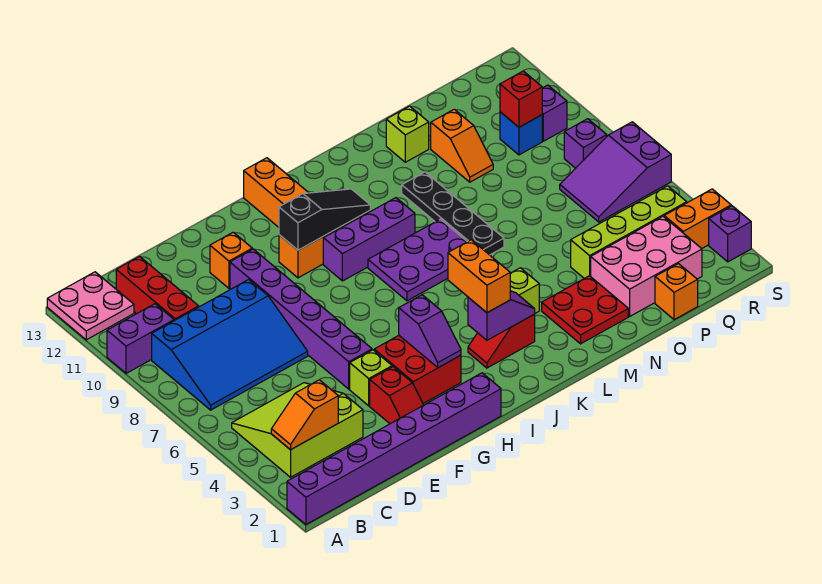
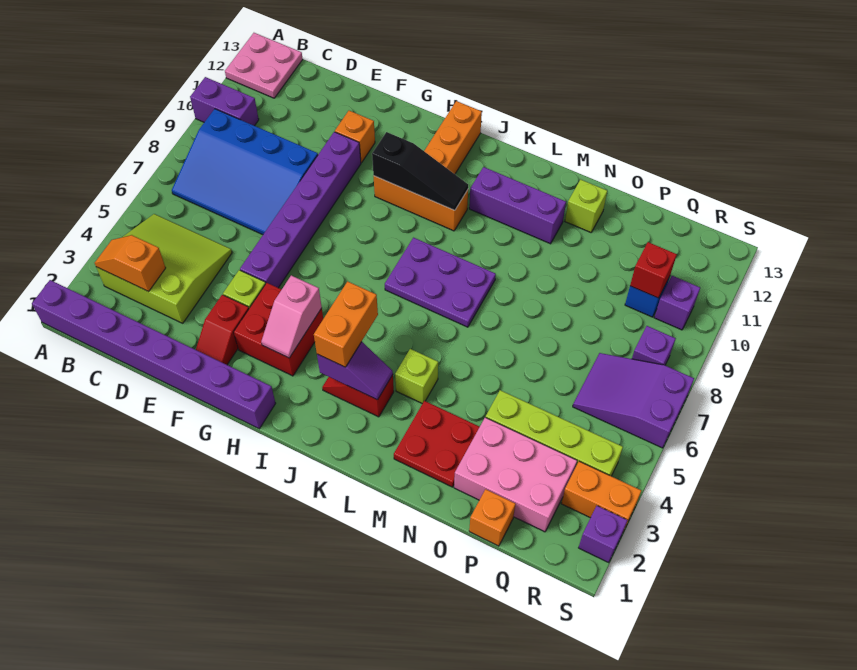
red brick C10:C12 level 1 -> none
purple slope H3:H4 level 2 top 4 -> pink slope H3:H4 level 2 top 4
purple brick I9:K9 level 1 -> purple brick K11:M11 level 1
black plate M7:M10 level 1 -> none
orange slope O10:O11 level 1 top 11 -> none

